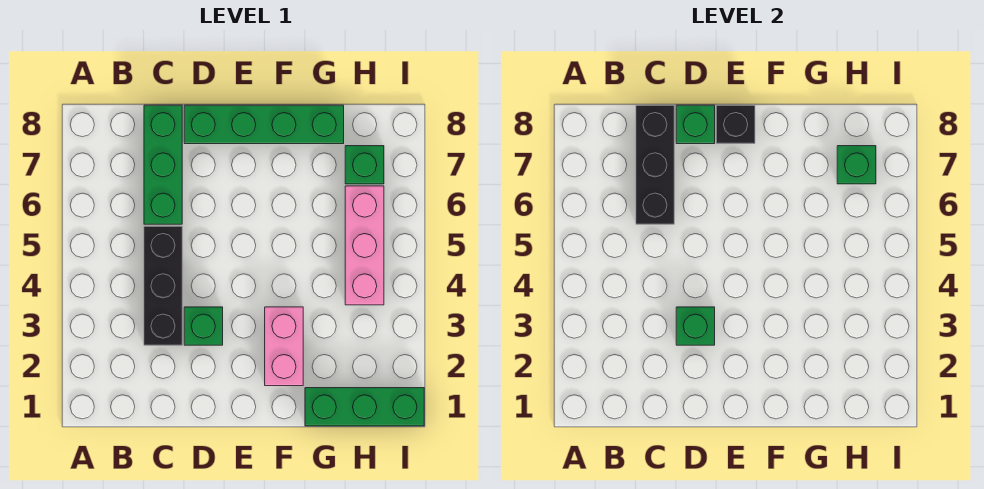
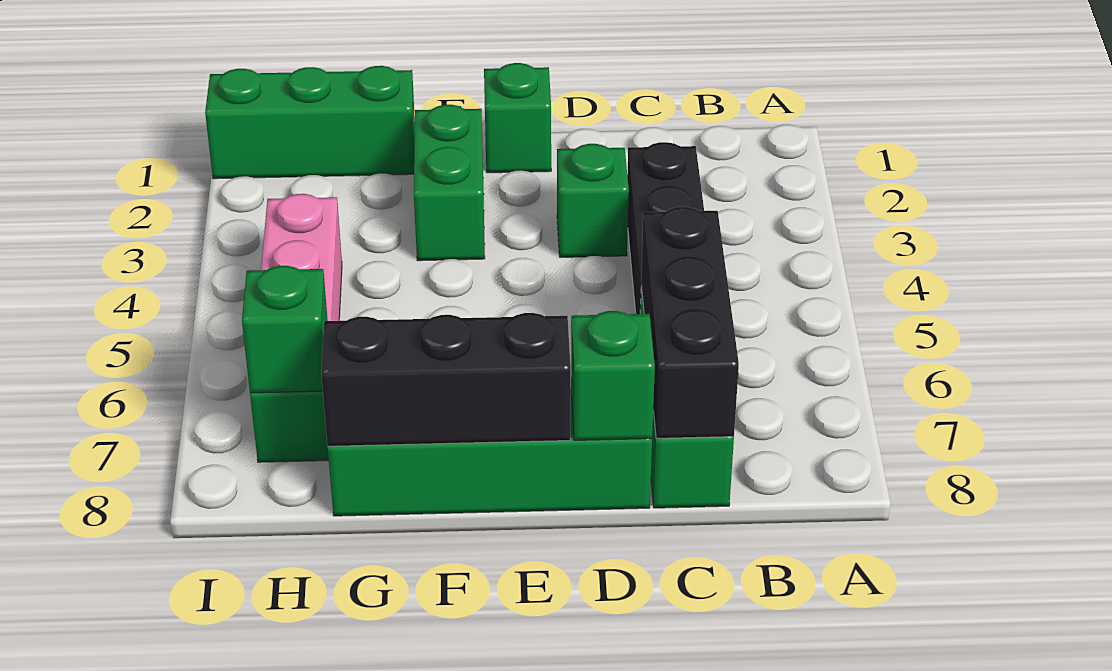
green brick D3 level 2 -> green brick E1 level 1
black brick E8 level 2 -> black brick E8:G8 level 2
pink brick F2:F3 level 1 -> green brick F2:F3 level 1

